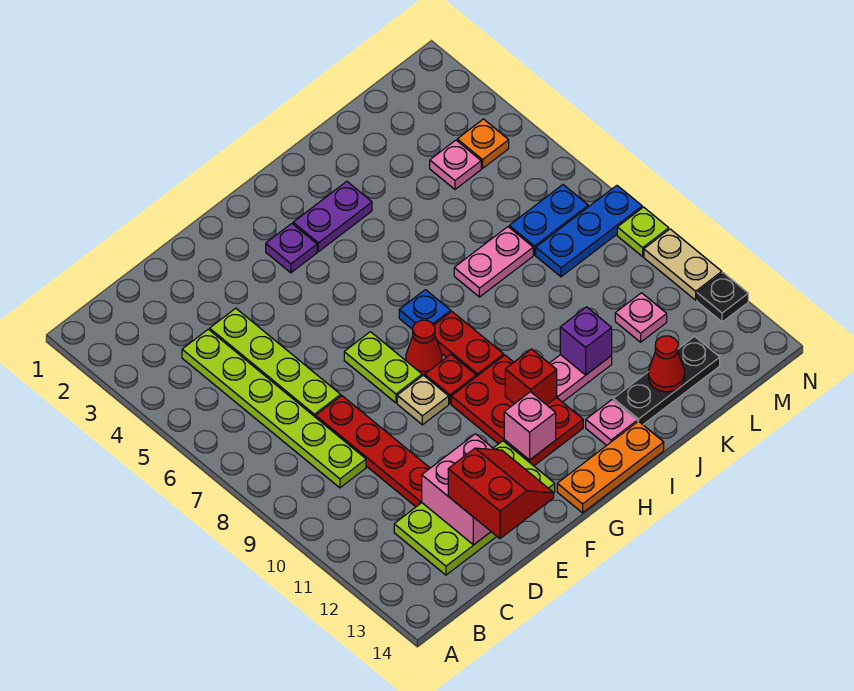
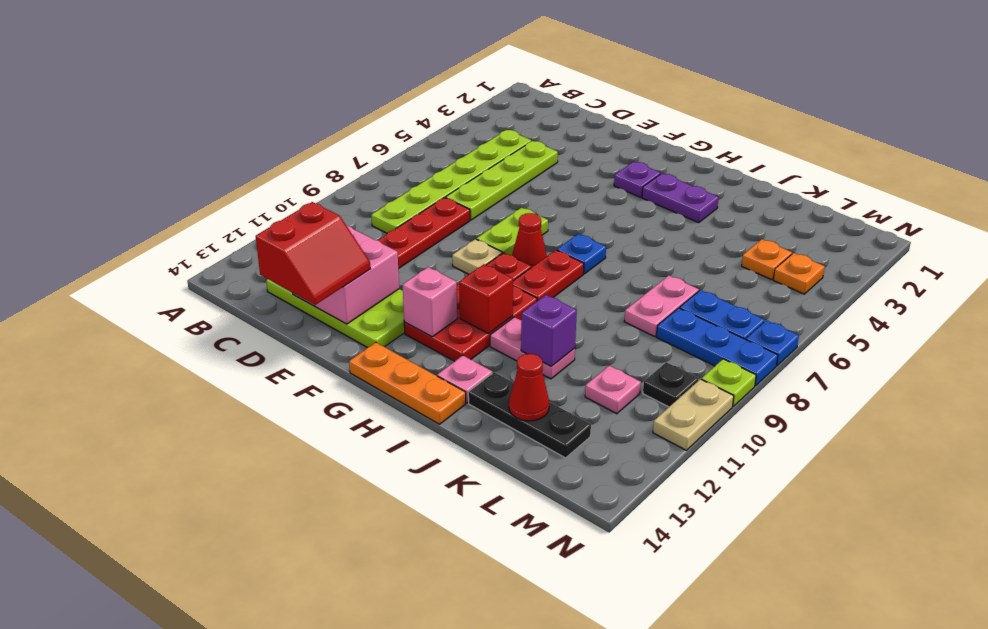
pink plate J7:K7 level 1 -> pink plate K7:K8 level 1
pink plate L4 level 1 -> orange plate L4 level 1
none -> blue plate N7 level 1
black plate N12 level 1 -> black plate M10 level 1

